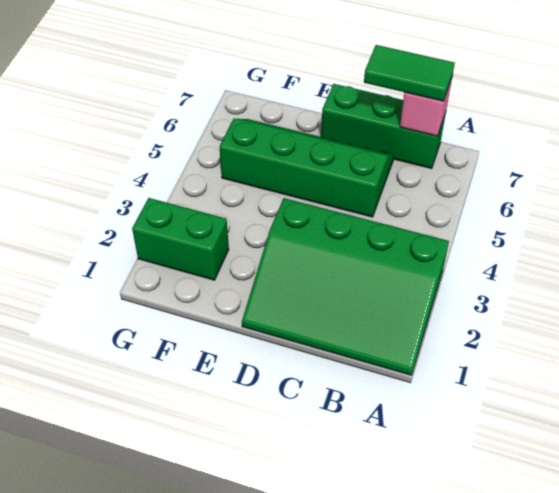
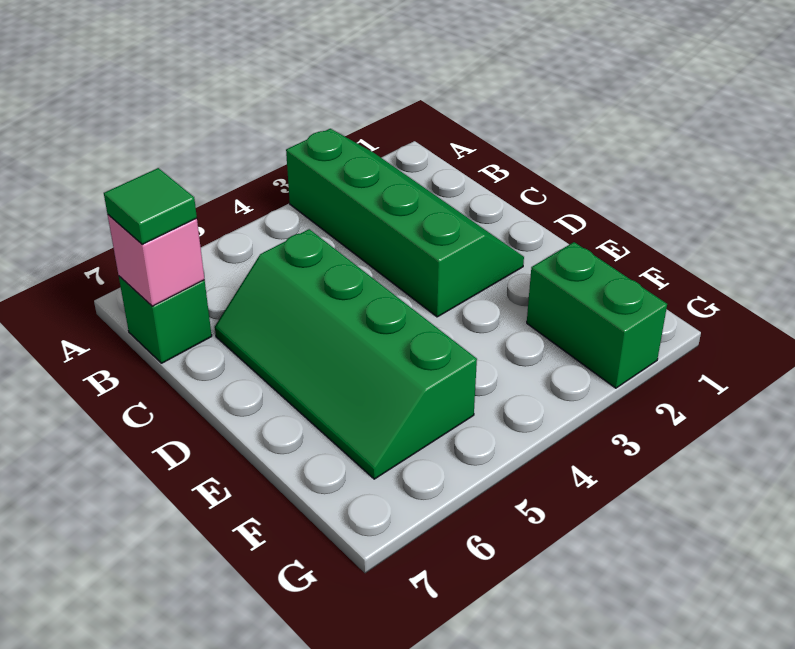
green slope A1:D3 level 1 top 3 -> green slope A2:D3 level 1 top 3
green brick B7:D7 level 1 -> green brick B7 level 1
green tile B7:C7 level 3 -> green tile B7 level 3

